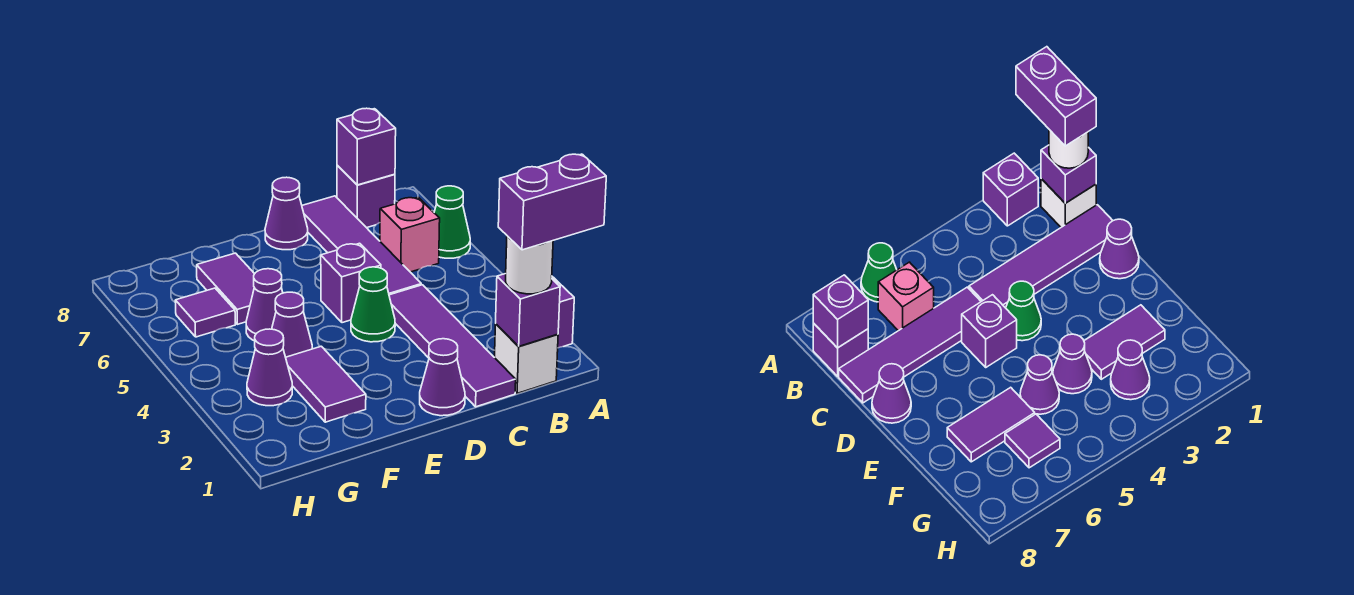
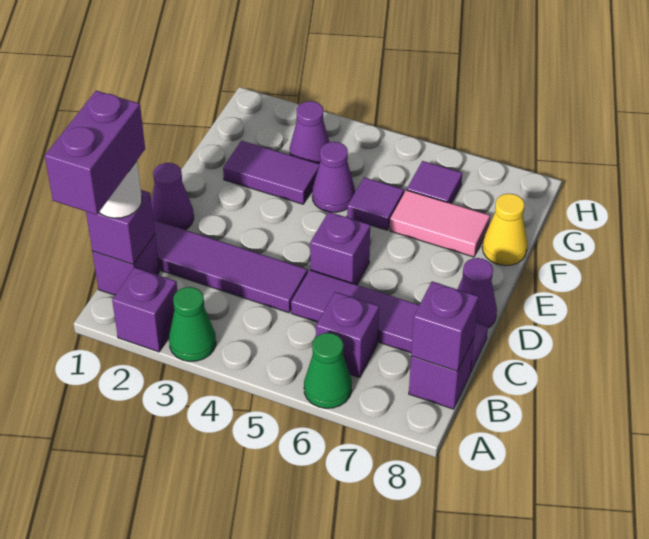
white brick B1 level 1 -> purple brick B1 level 1
pink brick B6 level 1 -> purple brick B6 level 1
green cone D4 level 1 -> green cone A3 level 1
purple cone F5 level 1 -> purple tile F5 level 1
purple tile F6:F7 level 1 -> pink tile F6:F7 level 1
none -> yellow cone F8 level 1

